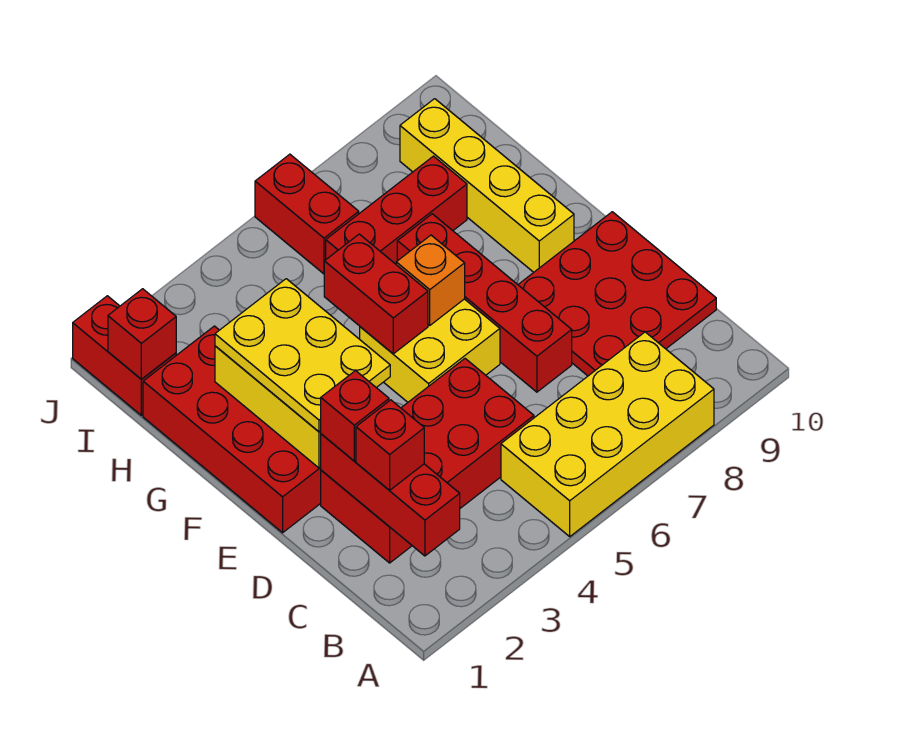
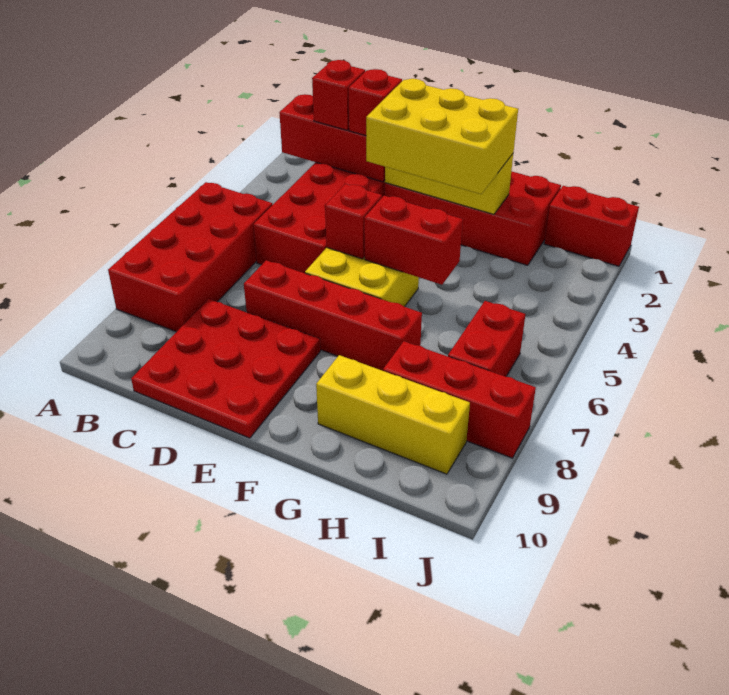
yellow brick A5:B8 level 1 -> red brick A5:B8 level 1
yellow plate E2:G3 level 3 -> yellow brick E2:G3 level 3
orange brick F6 level 2 -> none
yellow brick F9:I9 level 1 -> yellow brick G9:I9 level 1
red brick H6:H8 level 1 -> red brick H8:J8 level 1
red brick I1 level 2 -> red brick E5 level 2
red brick I6:J6 level 1 -> red brick I6:I7 level 1

